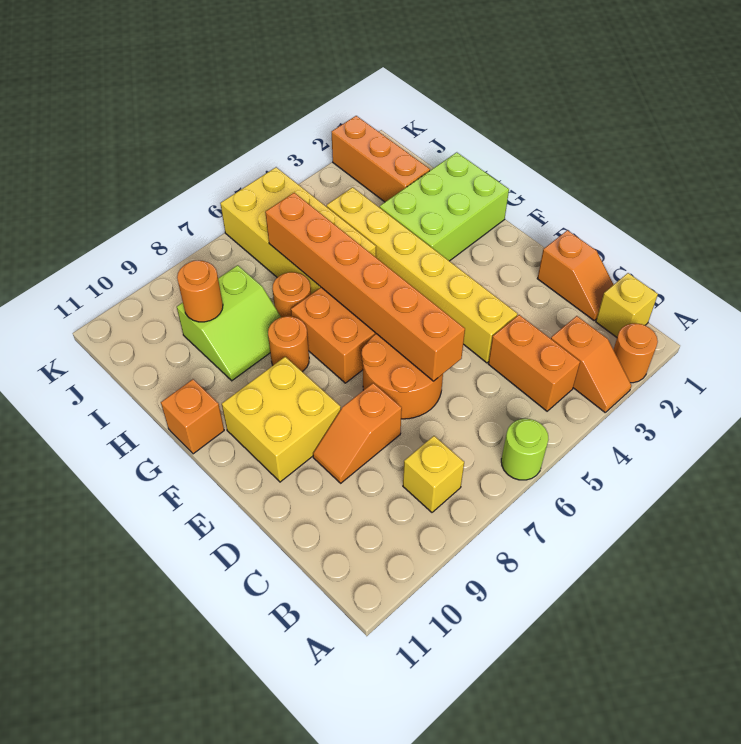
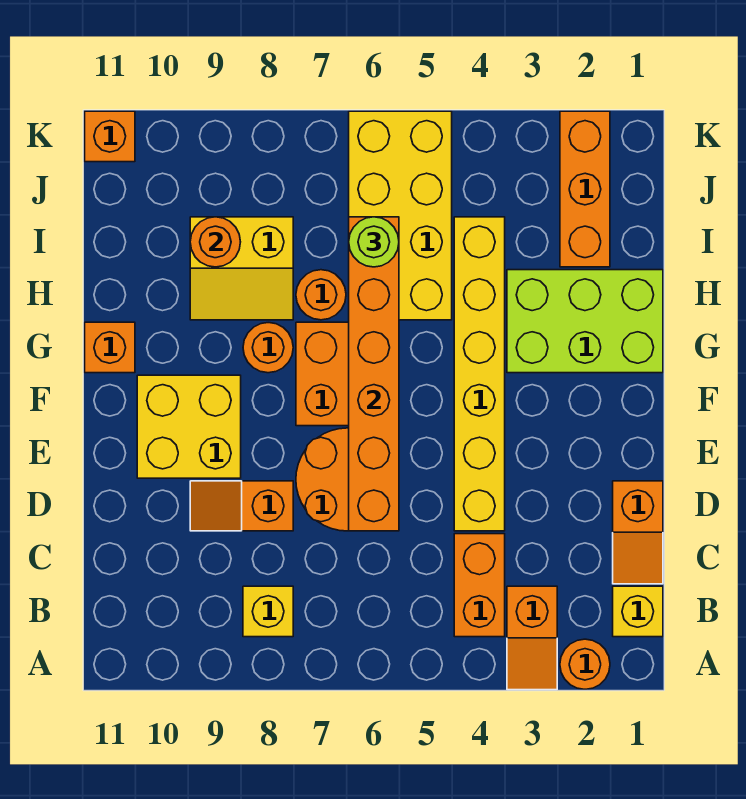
lime round brick A6 level 1 -> lime round brick I6 level 3
lime slope H8:I9 level 1 top I -> yellow slope H8:I9 level 1 top I
none -> orange brick K11 level 1

